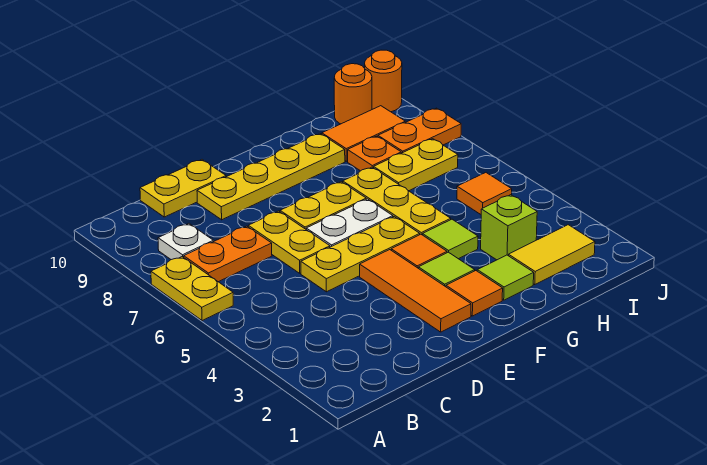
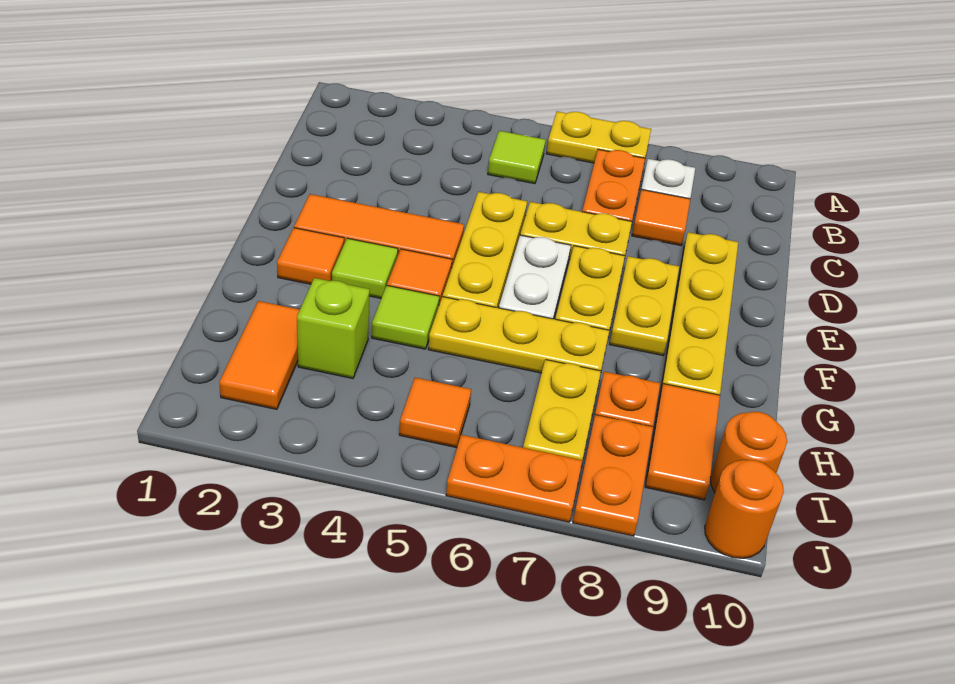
none -> orange tile C8 level 1
yellow plate C10:D10 level 1 -> yellow plate E8:F8 level 1
lime tile G2 level 1 -> lime tile B5 level 1
yellow tile H2:I2 level 1 -> orange tile H2:I2 level 1
none -> orange plate J6:J7 level 1

